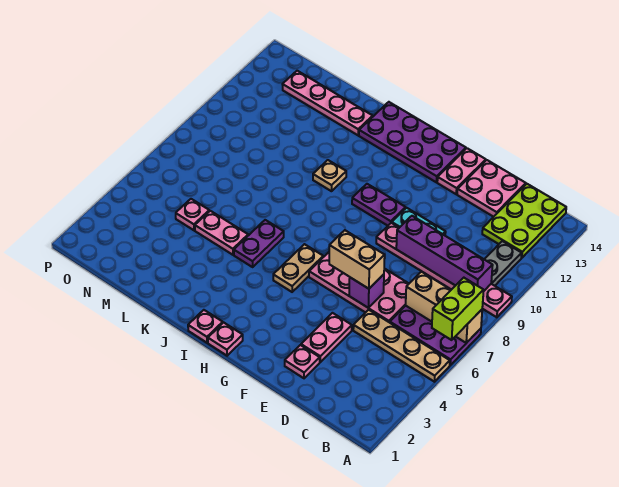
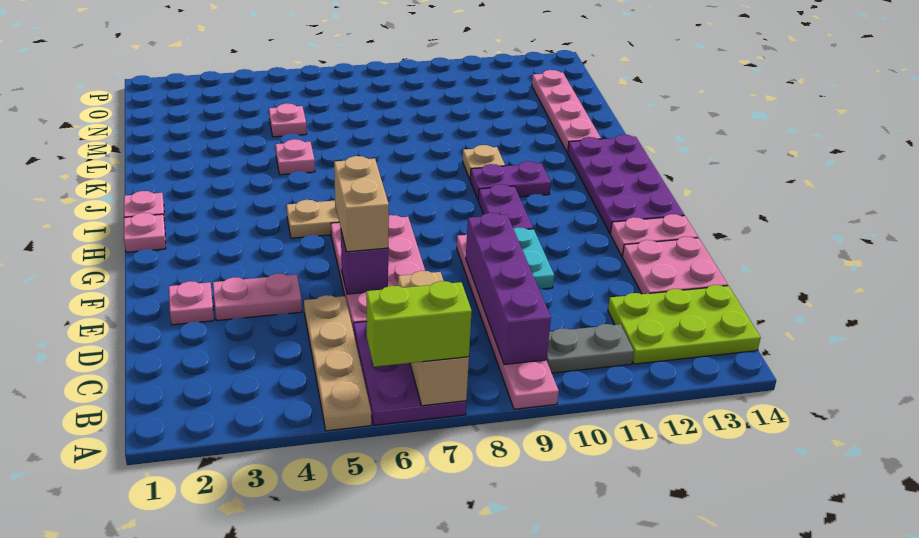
purple plate J5:J6 level 1 -> purple plate I10:I11 level 1
pink plate K5:L5 level 1 -> pink plate K5 level 1

